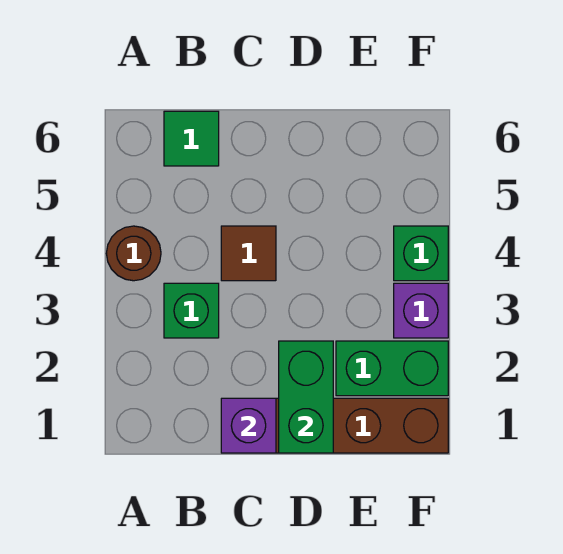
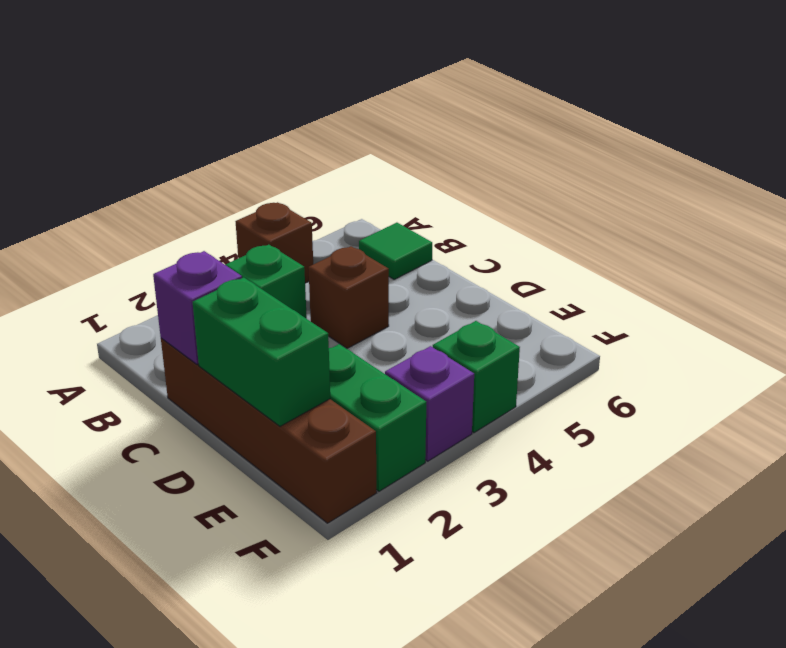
brown round brick A4 level 1 -> brown brick A4 level 1
brown tile C4 level 1 -> brown brick C4 level 1
green brick D1:D2 level 2 -> green brick D1:E1 level 2

